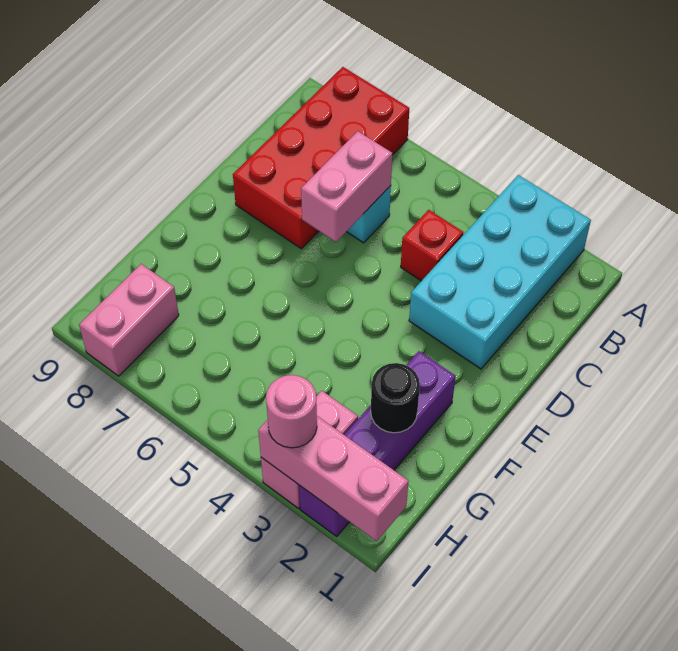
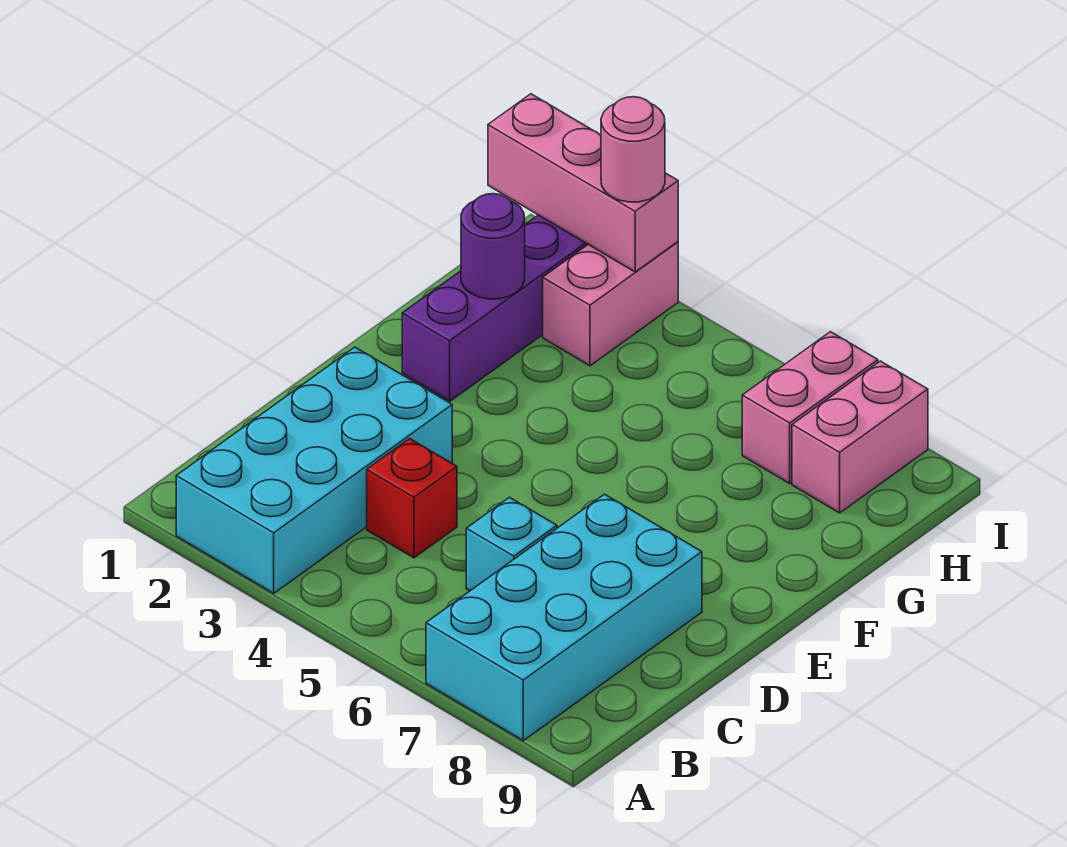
red brick A7:D8 level 1 -> cyan brick A7:D8 level 1
pink brick C6:D6 level 2 -> pink brick H7:I7 level 1
black round brick G2 level 2 -> purple round brick G2 level 2

